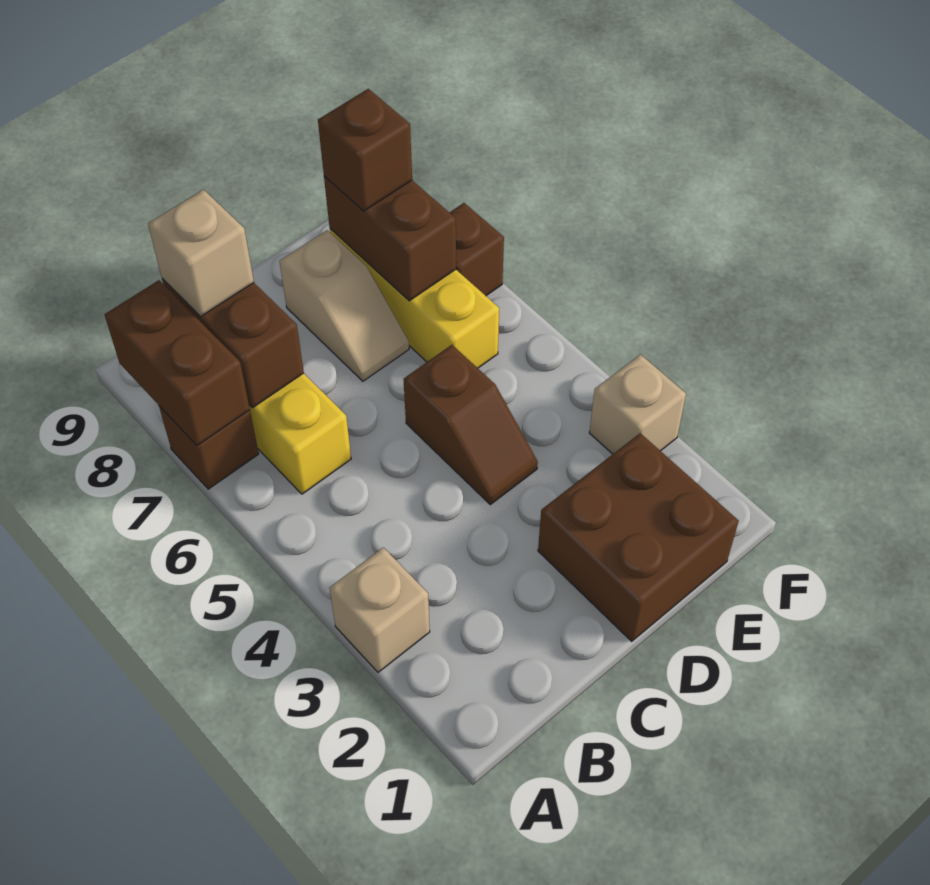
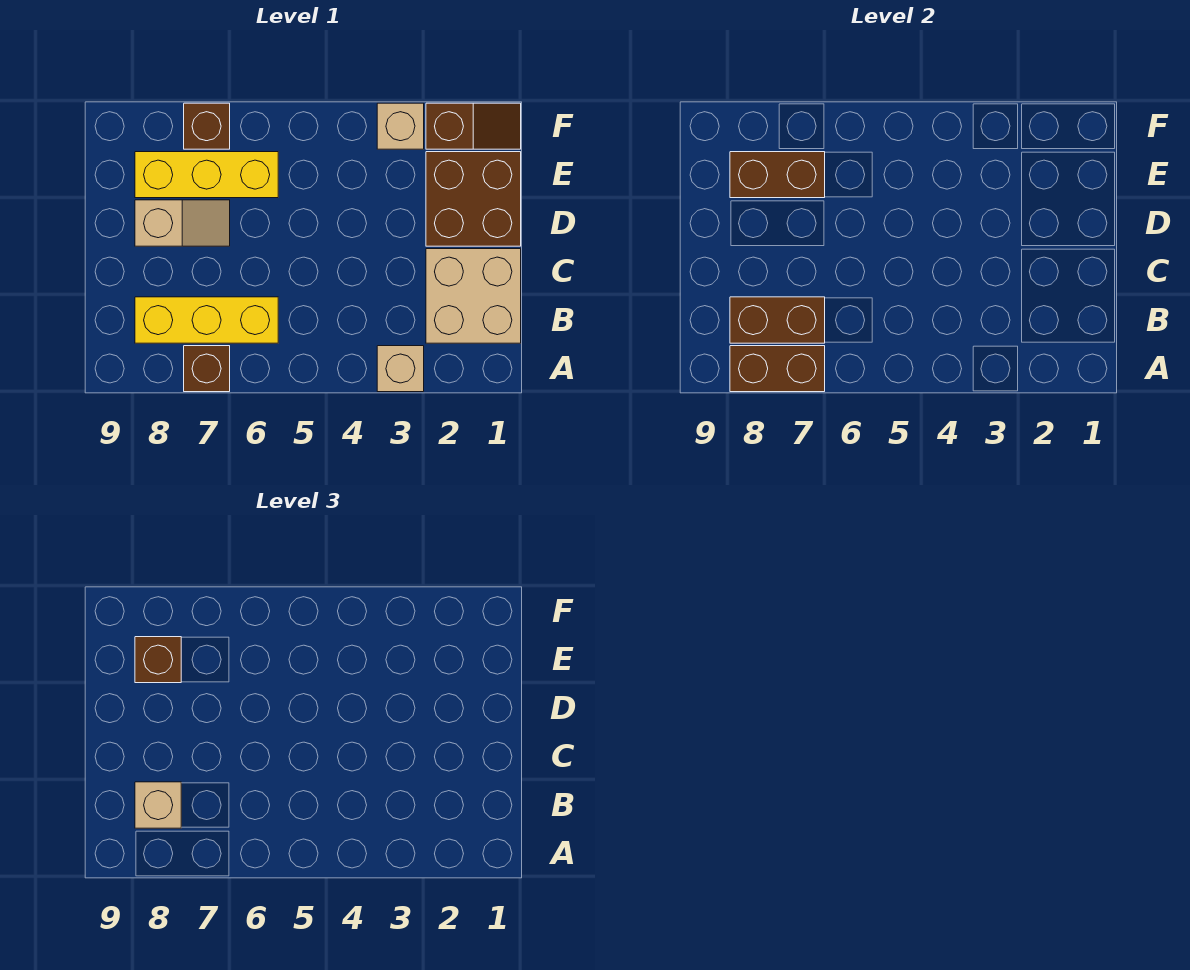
none -> tan brick B1:C2 level 1
brown slope D4:D5 level 1 top 5 -> brown slope F1:F2 level 1 top 2

